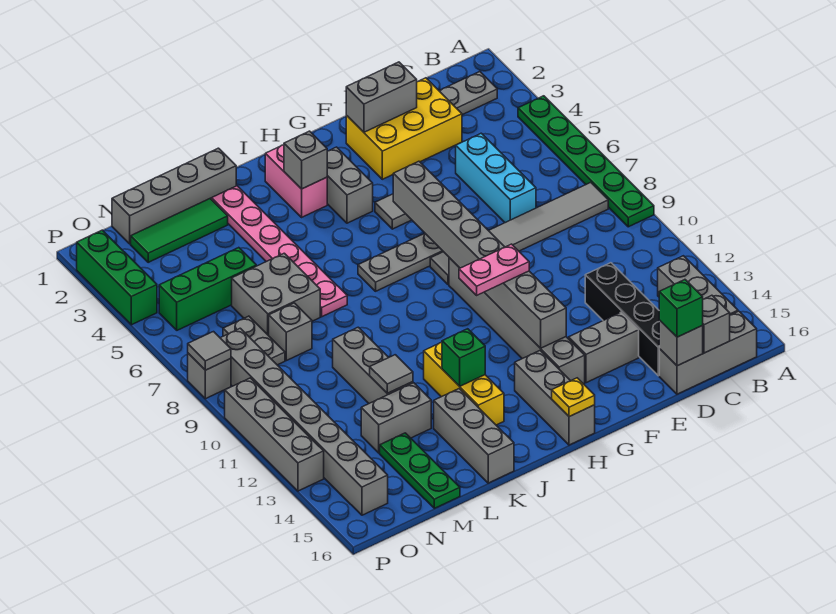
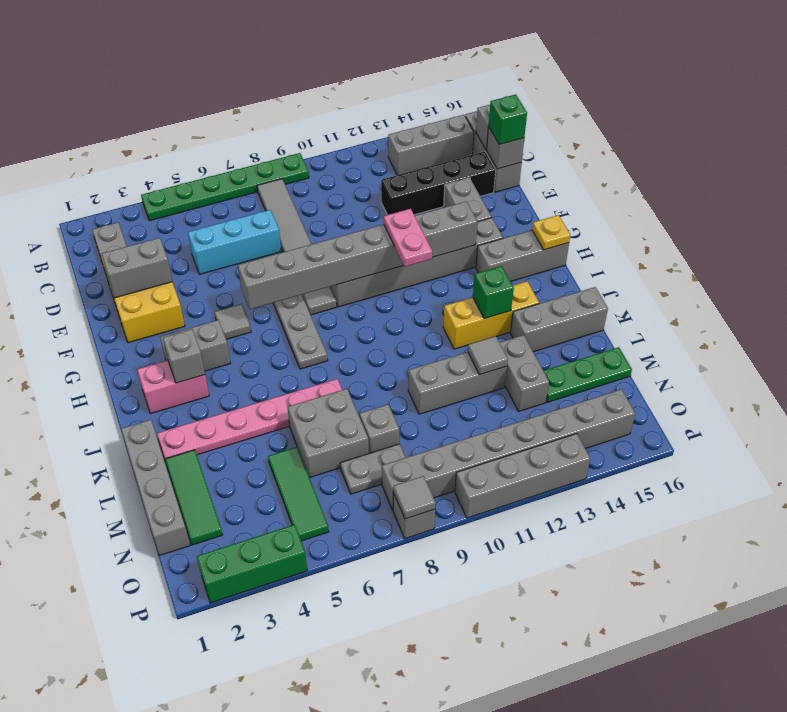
grey brick E2:F2 level 2 -> grey brick E2:E3 level 2
green brick M5:O5 level 1 -> green tile M5:O5 level 1

